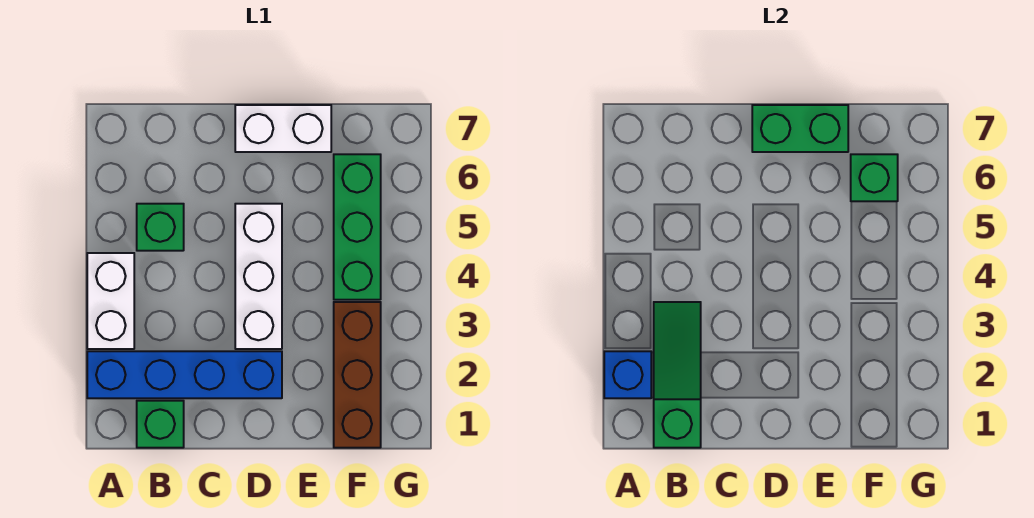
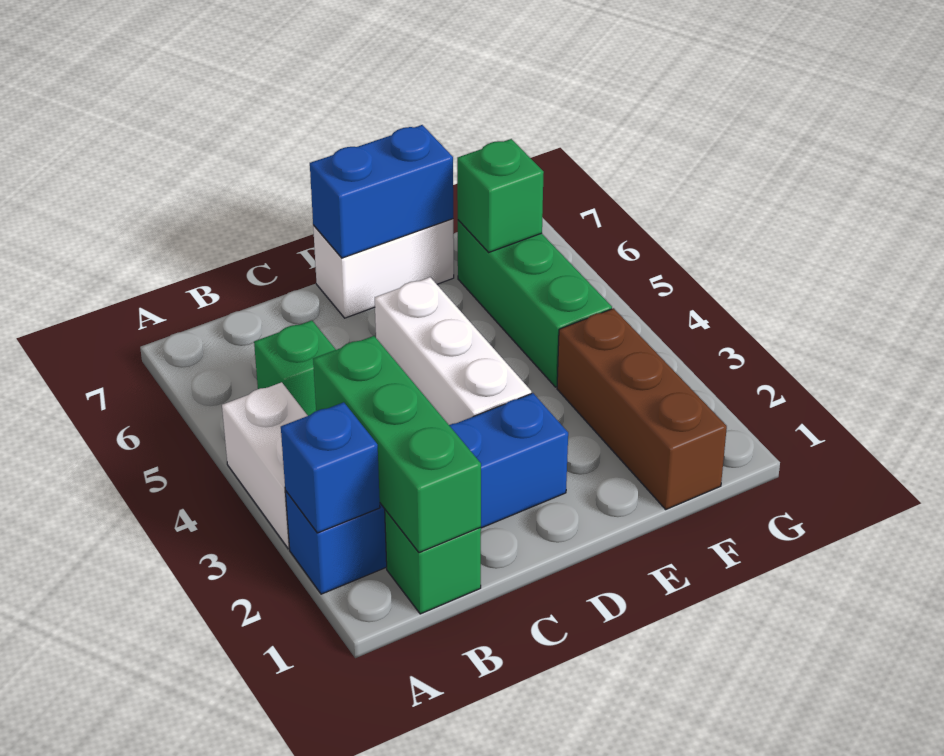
green slope B1:B3 level 2 top 1 -> green brick B1:B3 level 2
green brick D7:E7 level 2 -> blue brick D7:E7 level 2

